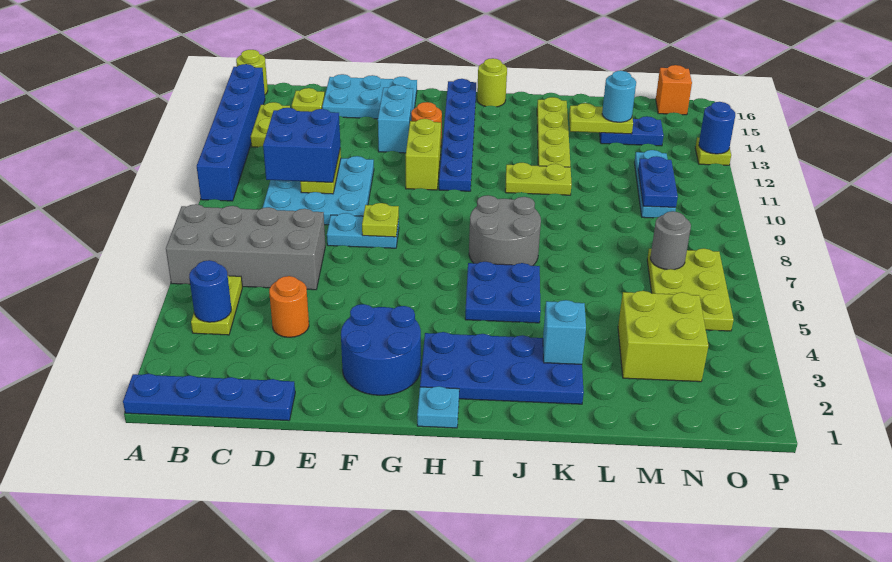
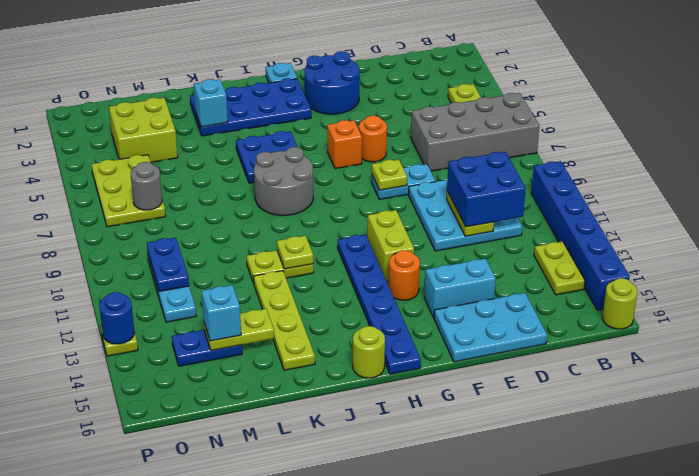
blue plate A1:D1 level 1 -> none
blue round brick B4 level 2 -> none
lime plate C15 level 1 -> lime plate J11 level 2
orange round brick D4 level 1 -> orange round brick F6 level 1
cyan brick F13:F14 level 1 -> cyan brick E14:F14 level 1
cyan round brick M14 level 3 -> cyan brick M14 level 3
orange brick O16 level 1 -> orange brick G6 level 1

